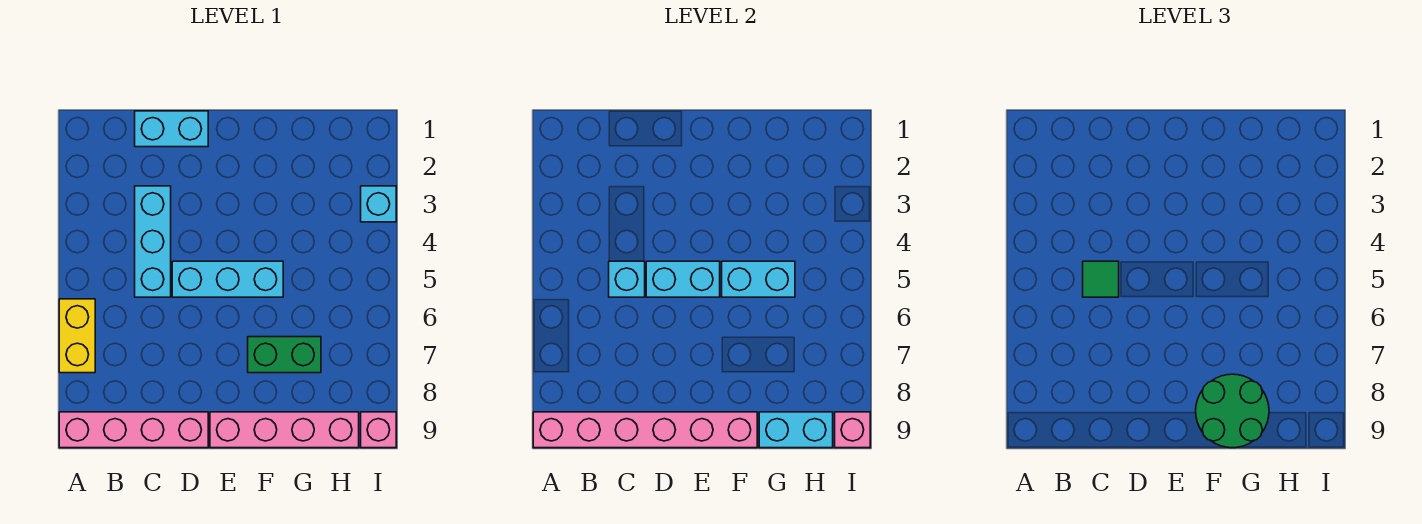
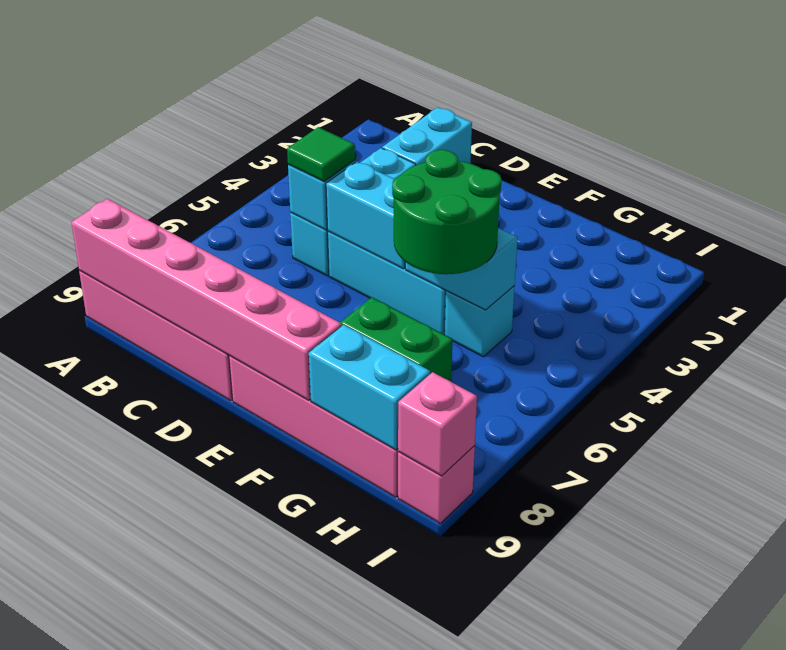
yellow brick A6:A7 level 1 -> none
cyan brick C1:D1 level 1 -> cyan brick C1:C2 level 1
green round brick F8:G9 level 3 -> green round brick F5:G6 level 3
cyan brick I3 level 1 -> cyan brick G5 level 1

